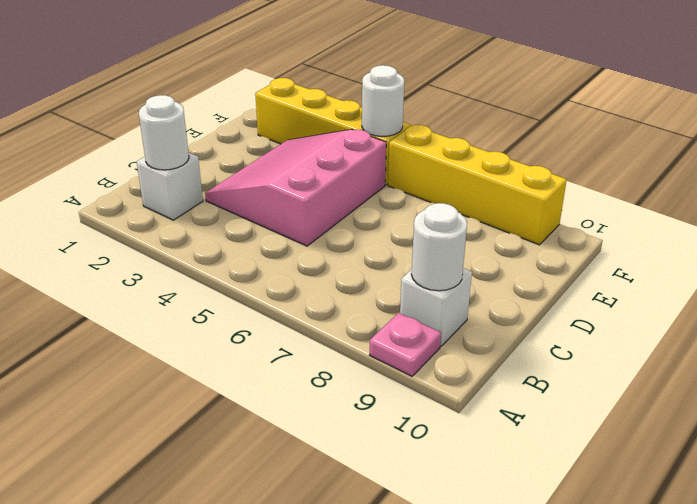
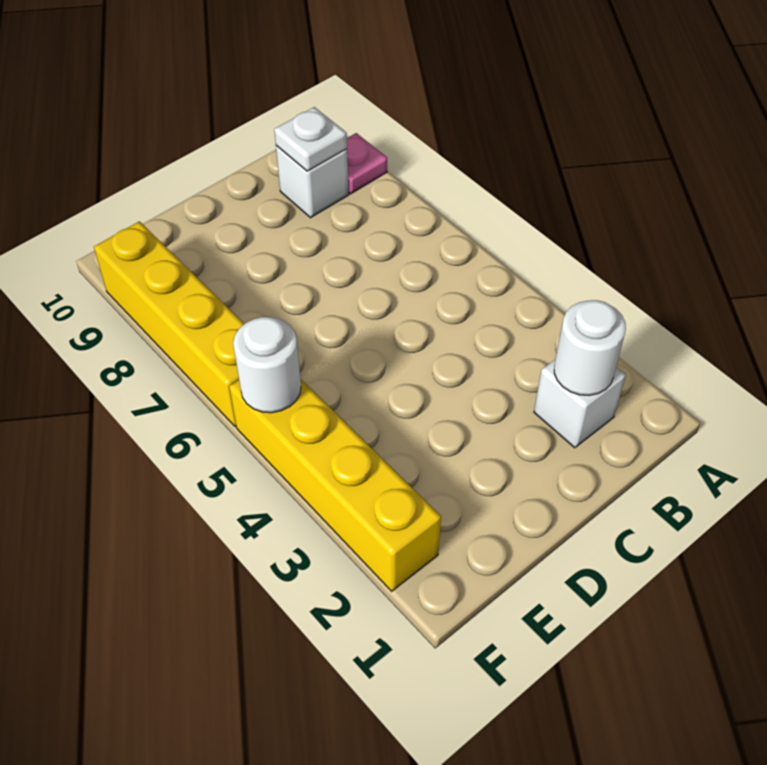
white round brick B9 level 2 -> white plate B9 level 2
pink slope C3:E5 level 1 top 5 -> none

